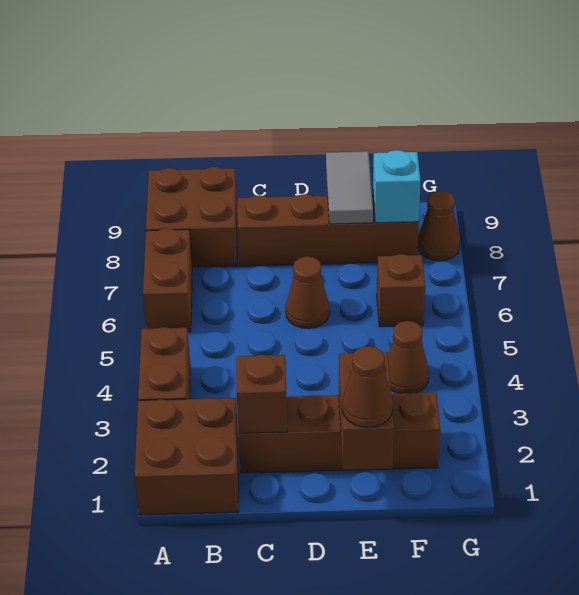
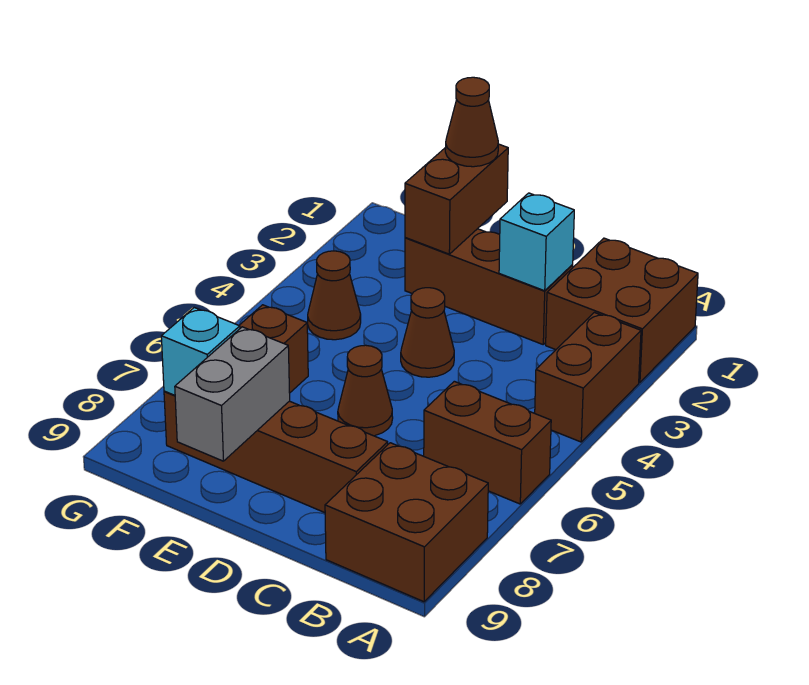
brown brick A6:A7 level 1 -> brown brick A6:B6 level 1
brown brick C2:F2 level 1 -> brown brick C2:E2 level 1
brown brick C2 level 2 -> cyan brick C2 level 2
grey tile E8:E9 level 2 -> grey brick E8:E9 level 2
brown cone G8 level 1 -> brown cone D4 level 1

